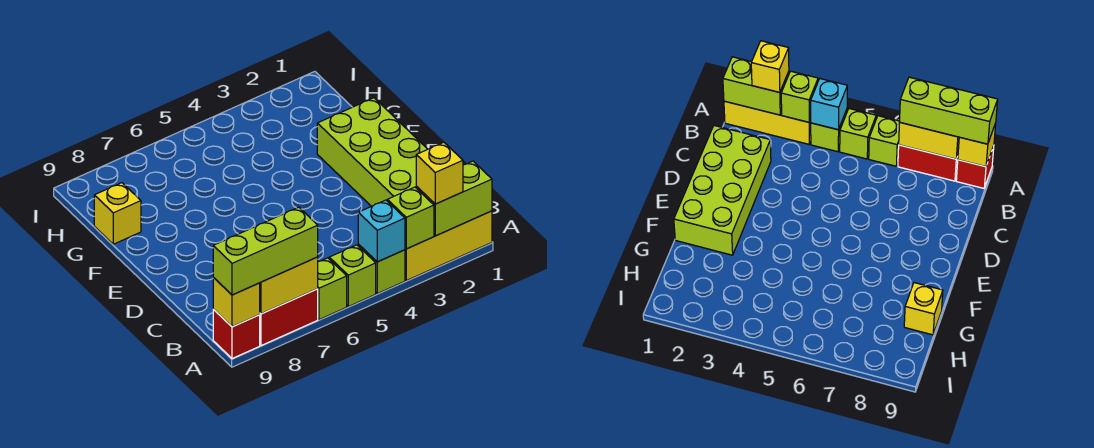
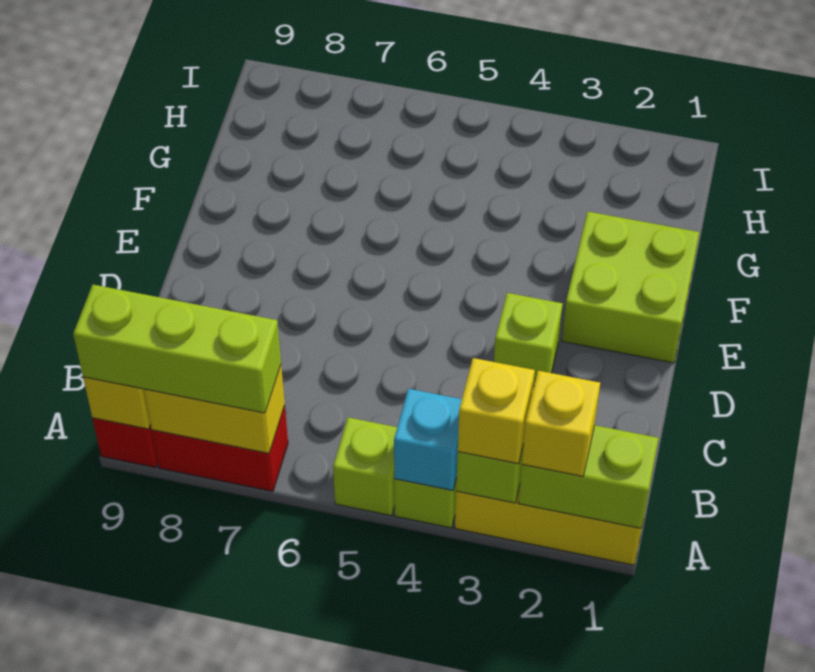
lime brick A6 level 1 -> lime brick D3 level 1
lime brick C1:F2 level 1 -> lime brick E1:F2 level 1
yellow brick G9 level 1 -> yellow brick A3 level 3

